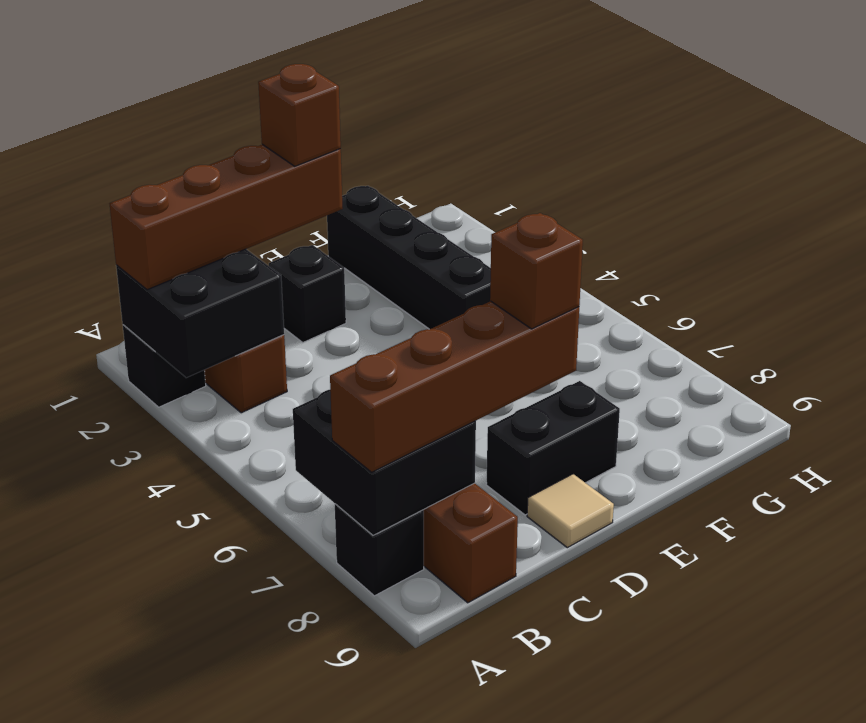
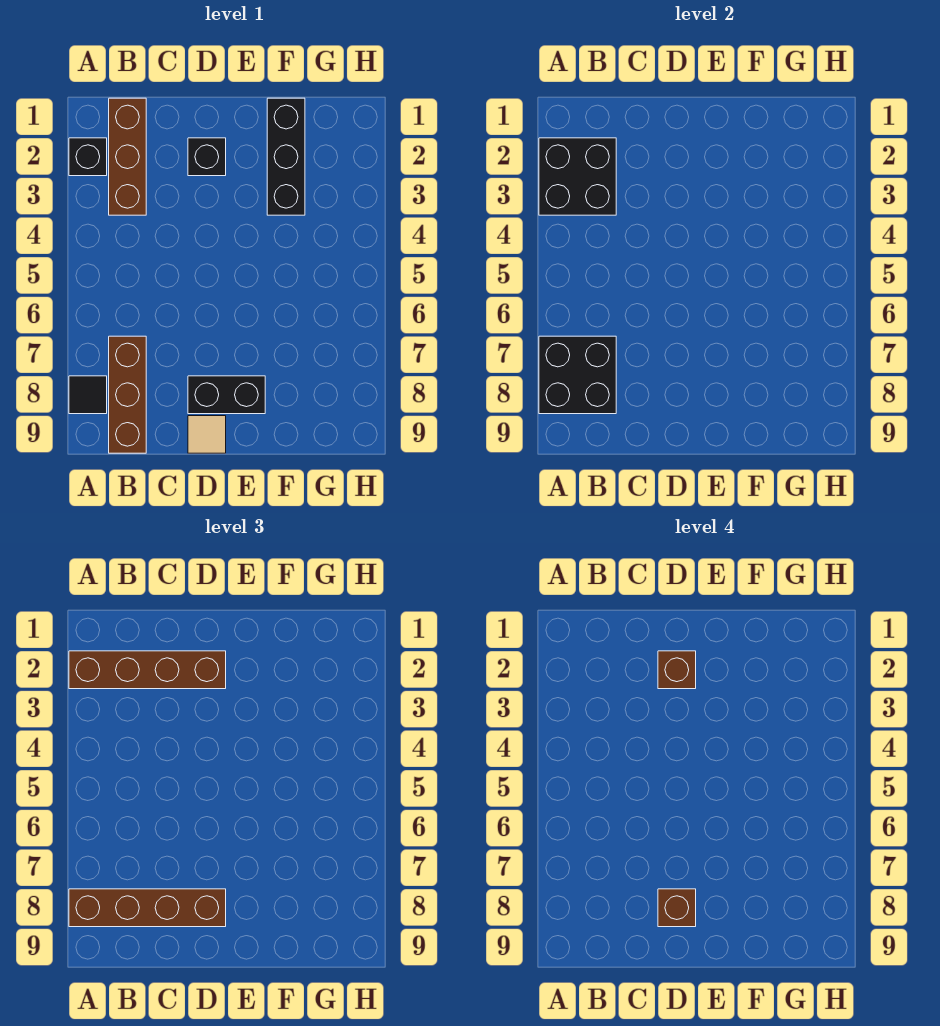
black brick A8 level 1 -> black tile A8 level 1
black brick F1:F4 level 1 -> black brick F1:F3 level 1

